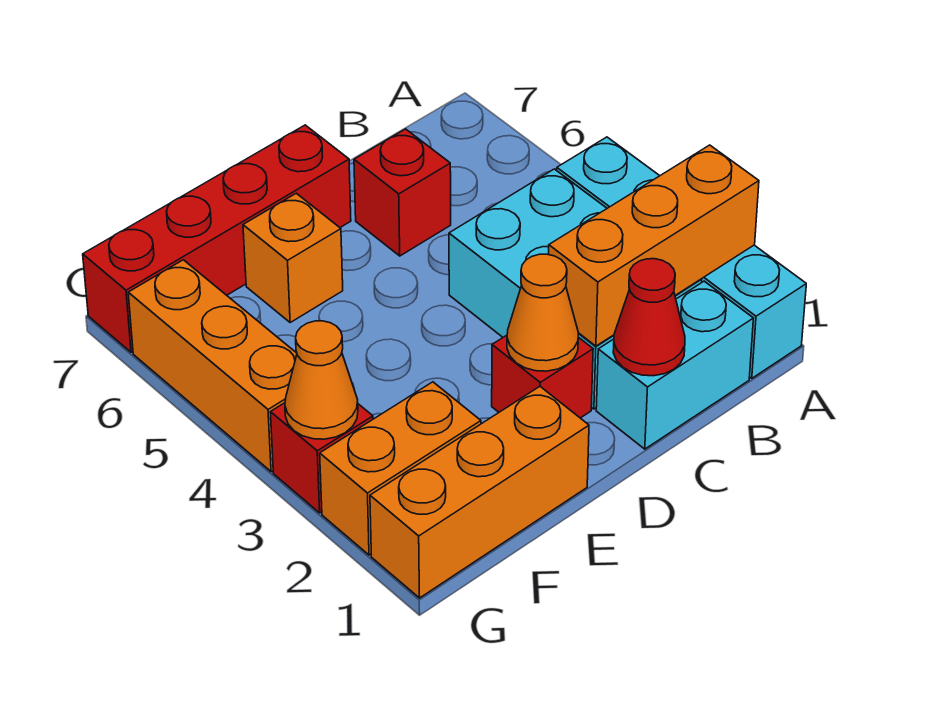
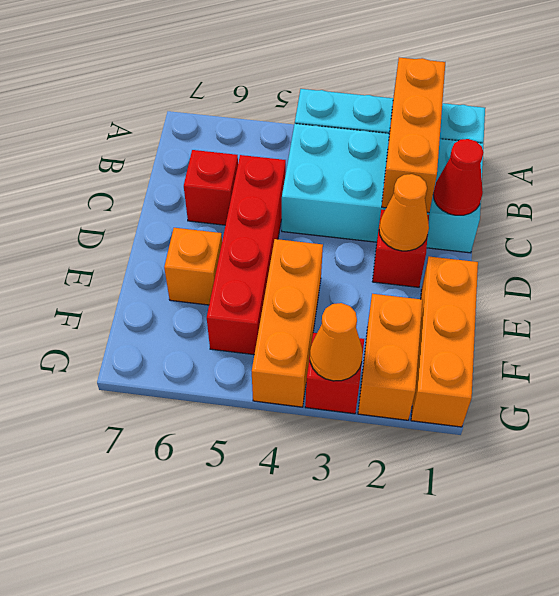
red brick D7:G7 level 1 -> red brick C5:F5 level 1
orange brick G4:G6 level 1 -> orange brick E4:G4 level 1

